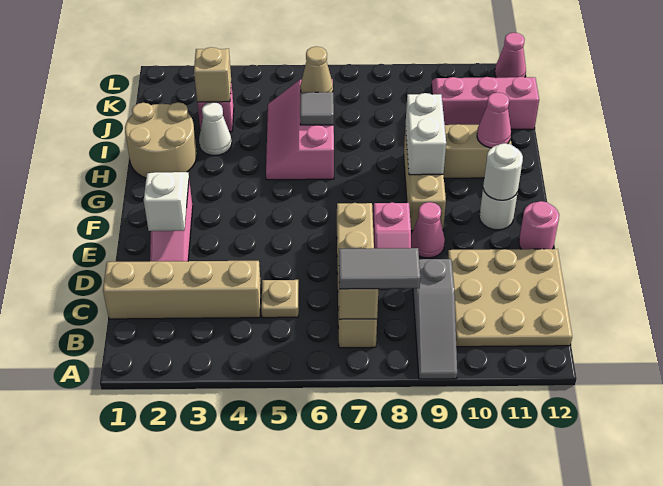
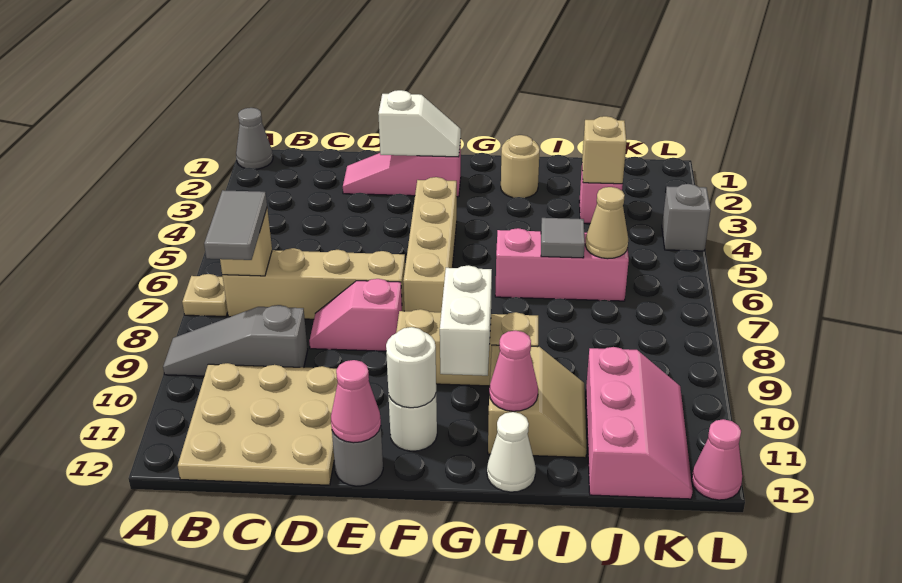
none -> grey cone A1 level 1
tan brick C1:C4 level 1 -> tan brick F4:F7 level 1
tan plate C5 level 1 -> tan plate A7 level 1
pink cone E9 level 1 -> pink cone E12 level 2
pink round brick E12 level 1 -> grey round brick E12 level 1
white brick G9:H9 level 2 -> white brick G9:G10 level 2
tan round brick H1:I2 level 1 -> tan round brick H2 level 1
white cone I3 level 1 -> white cone H12 level 1
none -> grey brick L4 level 1

